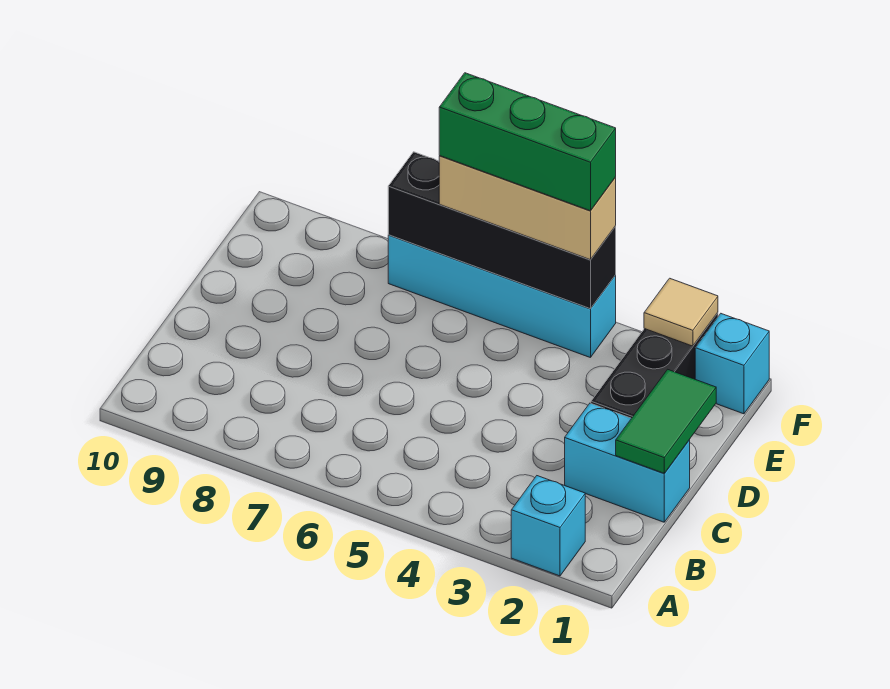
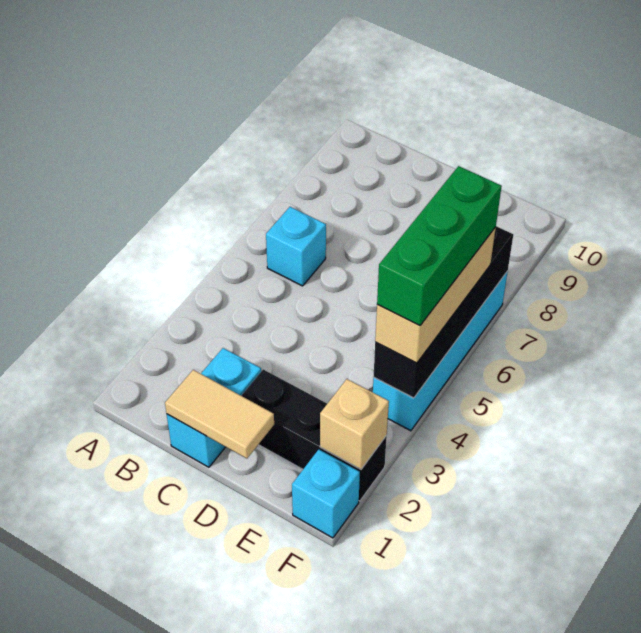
cyan brick A2 level 1 -> cyan brick B6 level 1
green tile C1:D1 level 2 -> tan tile C1:D1 level 2
tan tile F2 level 2 -> tan brick F2 level 2

